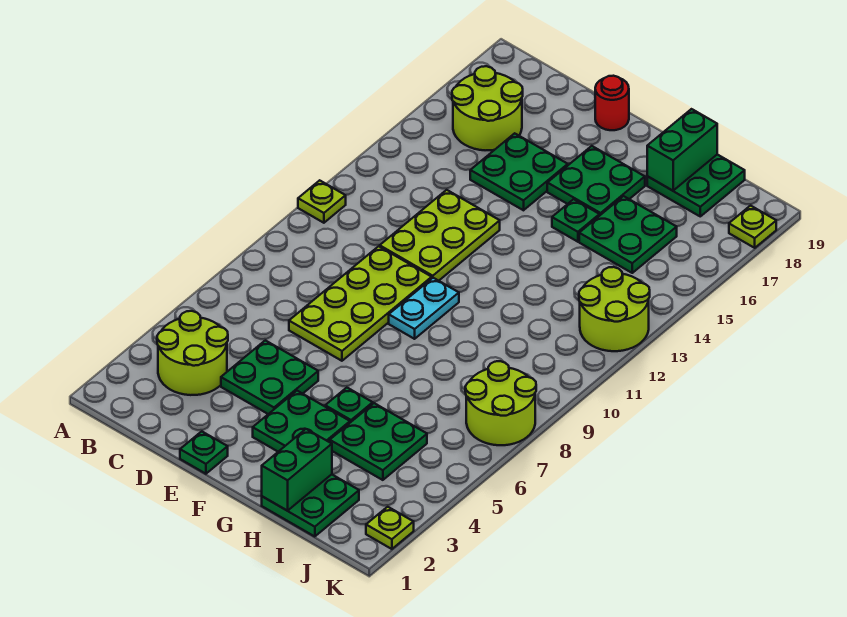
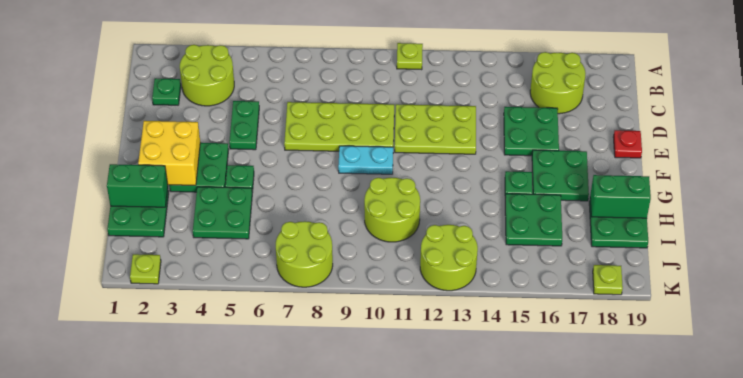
green plate D4:E5 level 1 -> green plate D5:E5 level 1
green plate E1 level 1 -> green plate C2 level 1
red round brick E19 level 1 -> red plate E19 level 1
none -> yellow brick F2:G3 level 2
none -> lime round brick H10:I11 level 1

